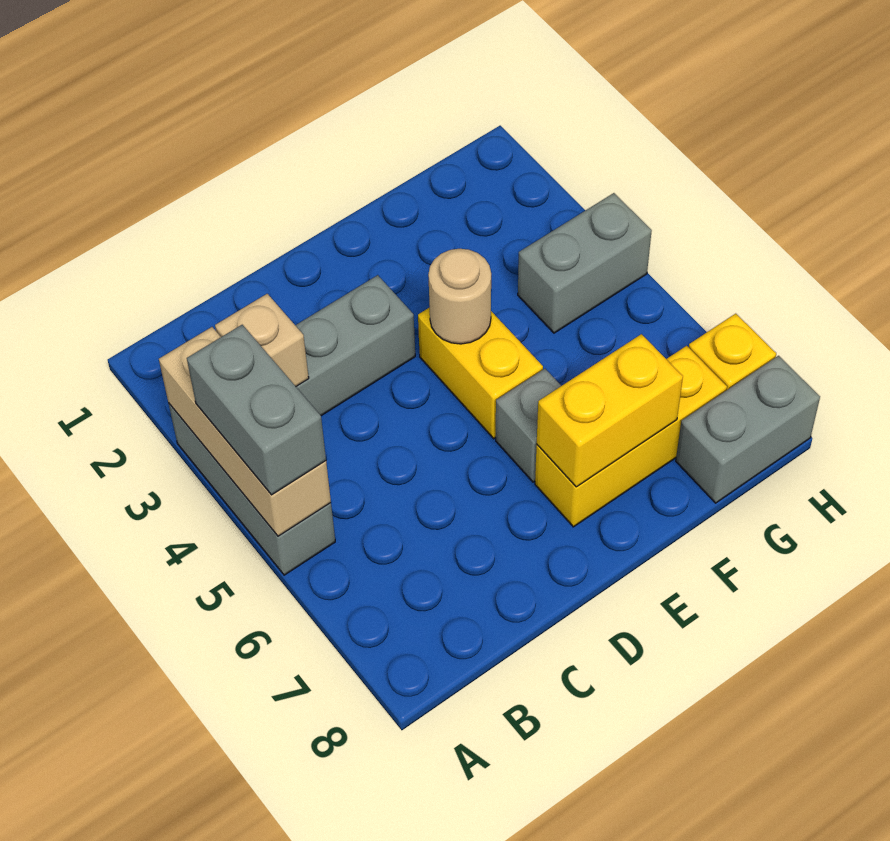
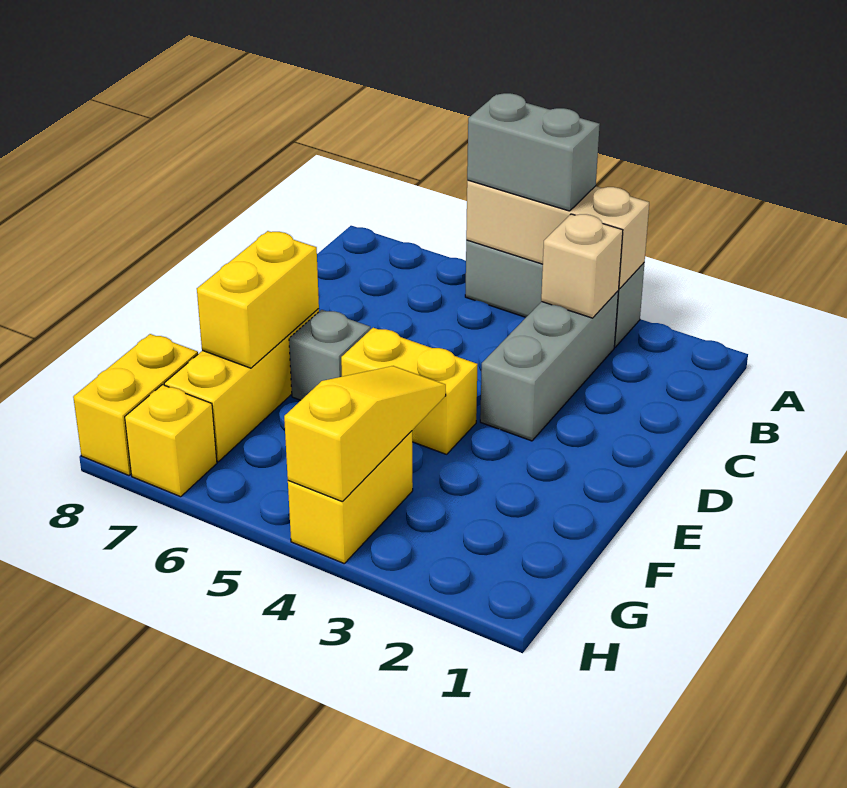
tan round brick E4 level 2 -> none
none -> yellow slope F4:H4 level 2 top H
grey brick G4:H4 level 1 -> yellow brick G4:H4 level 1
grey brick G8:H8 level 1 -> yellow brick G8:H8 level 1

